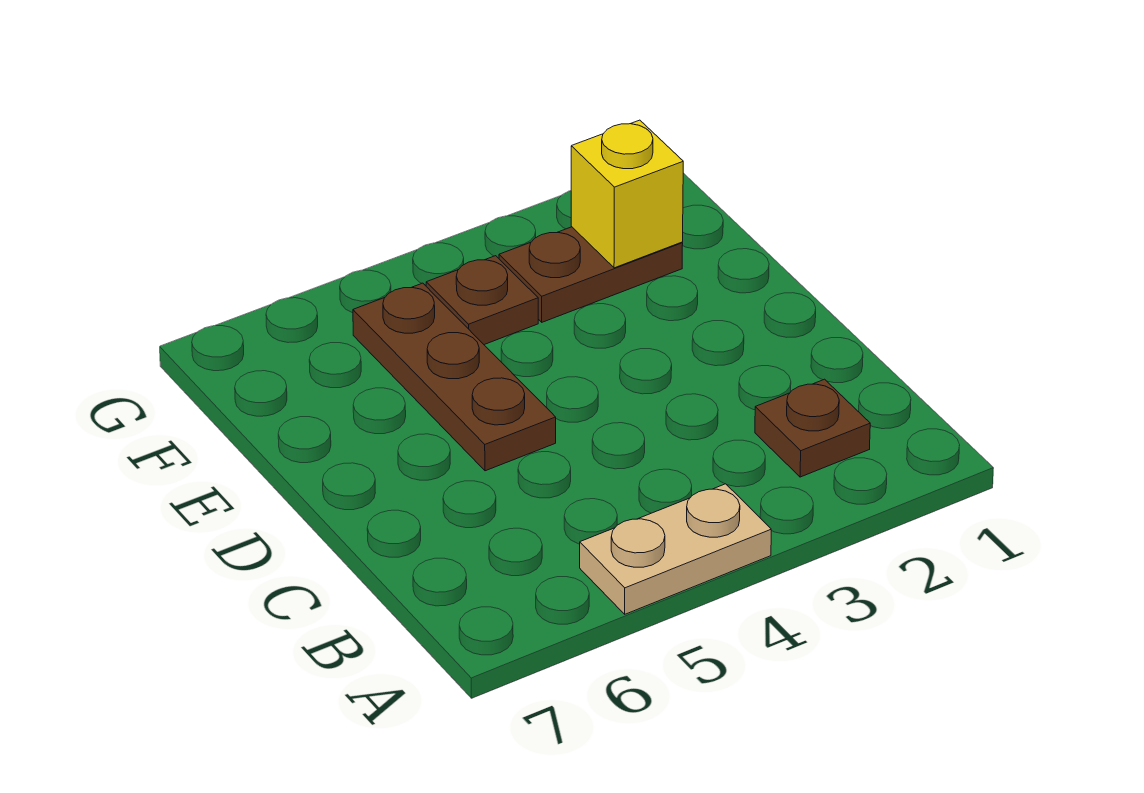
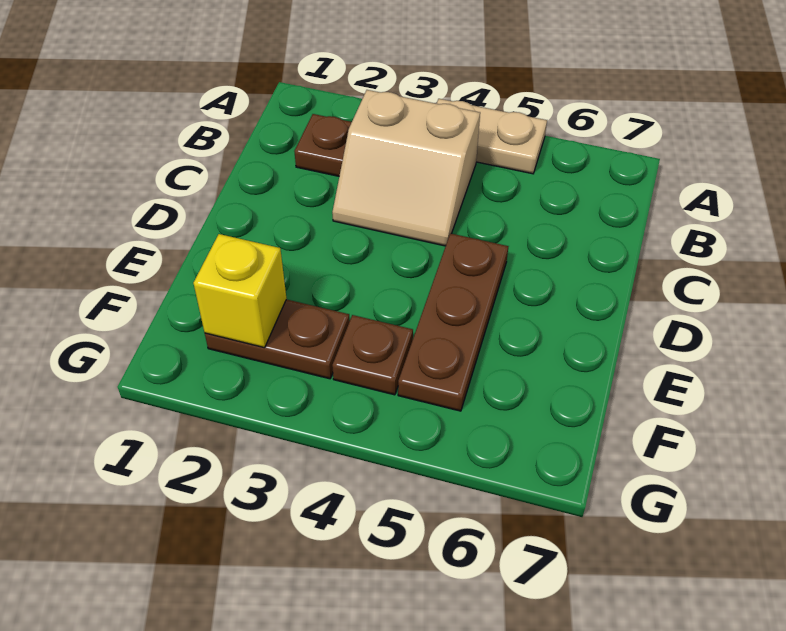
none -> tan slope B3:C4 level 1 top B

